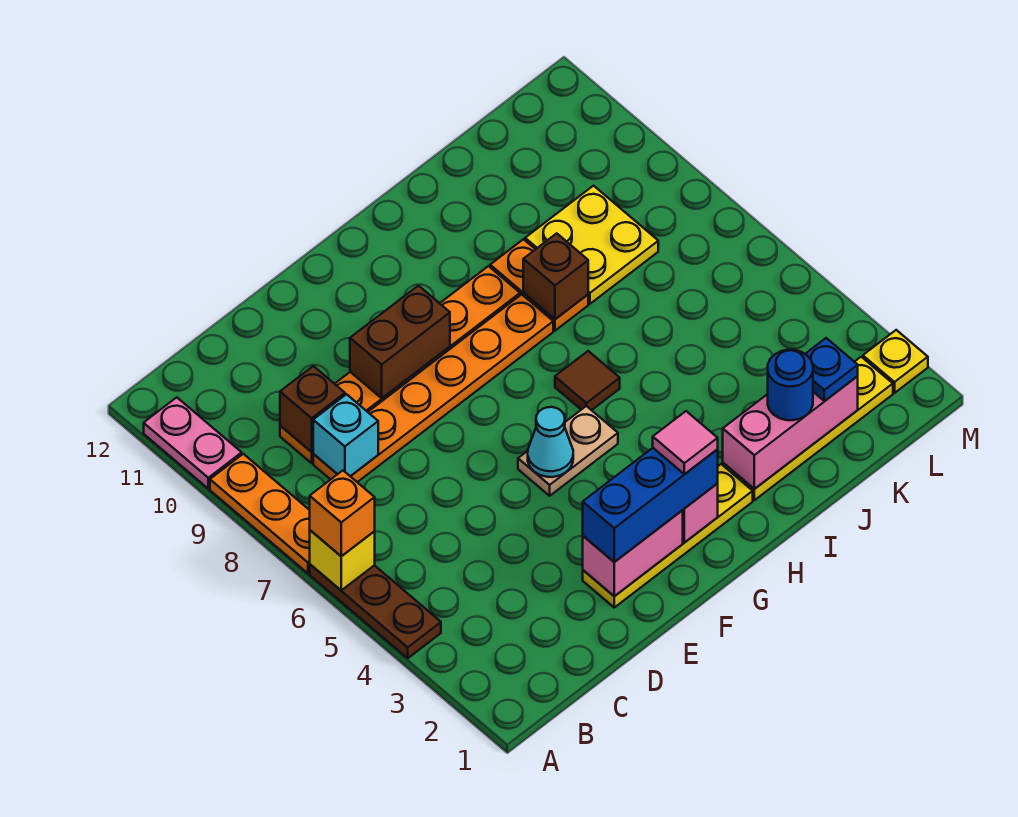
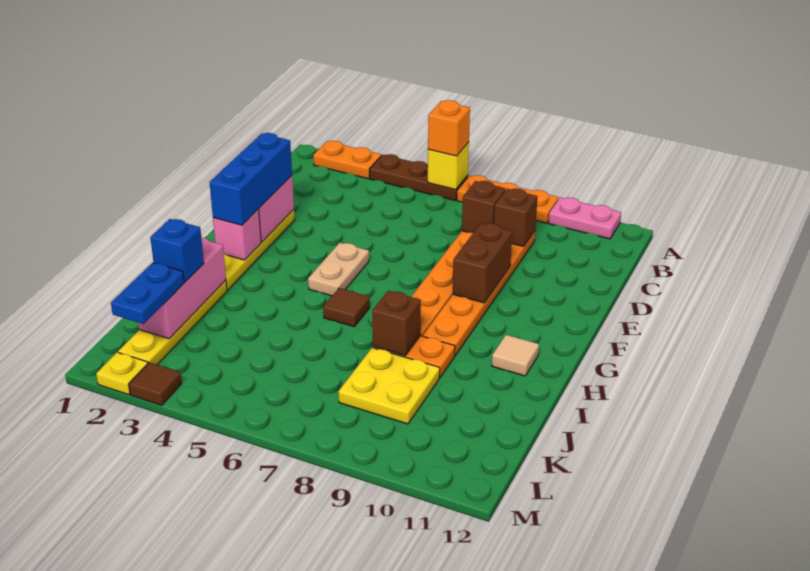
none -> orange plate A2:A3 level 1
cyan brick C8 level 2 -> brown brick C8 level 2
cyan cone F5 level 2 -> none
pink tile G2 level 4 -> none
none -> tan tile H11 level 1
blue round brick J2 level 3 -> blue brick J2 level 3
blue plate K2 level 3 -> blue plate K2:L2 level 3
none -> brown tile M3 level 1

